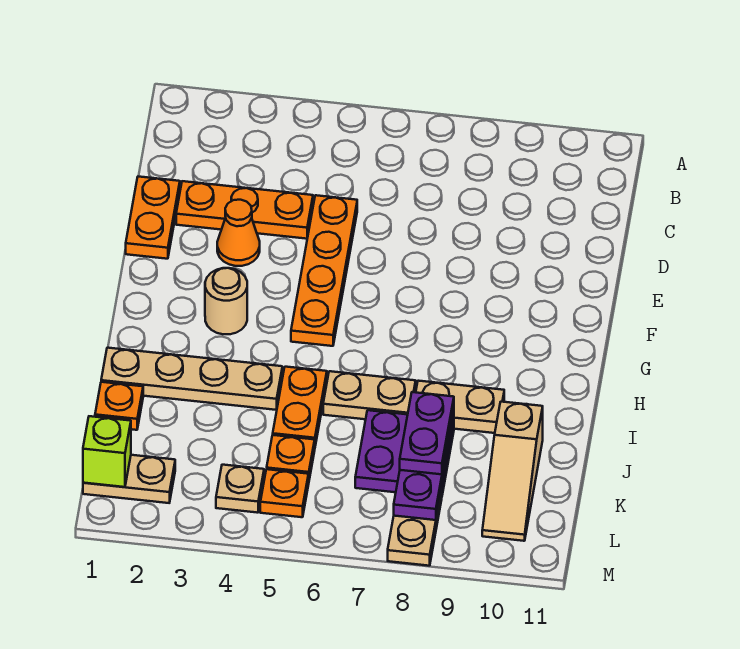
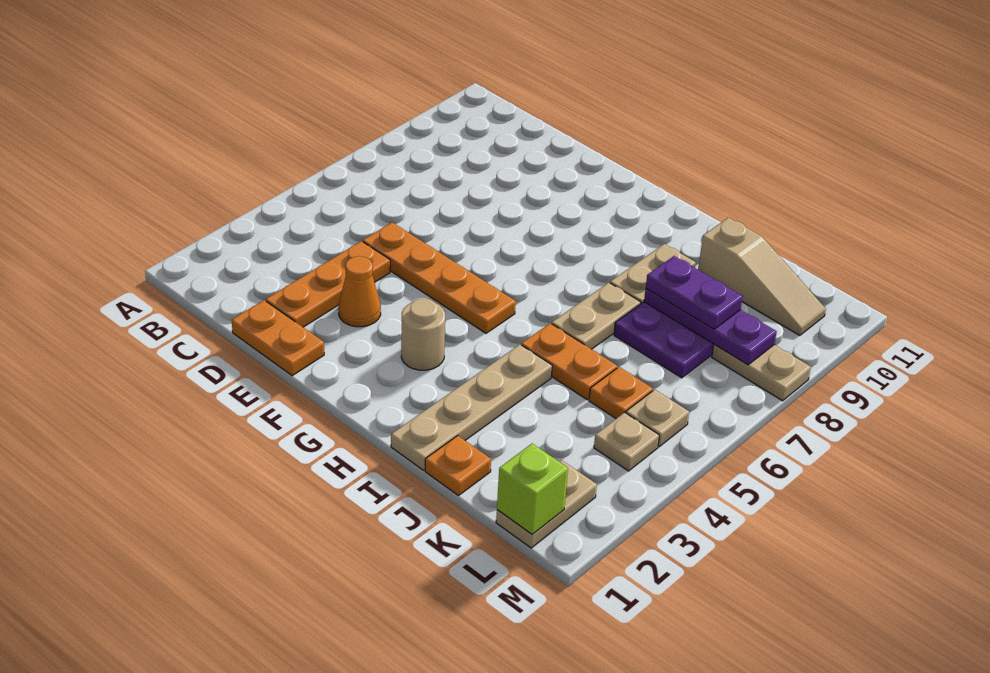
orange plate L5 level 1 -> tan plate L5 level 1

